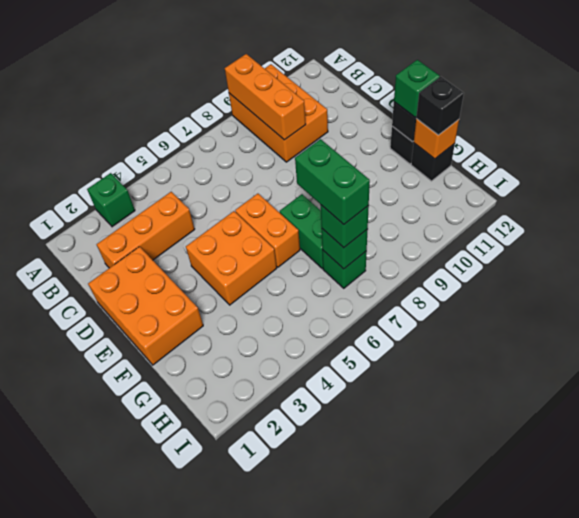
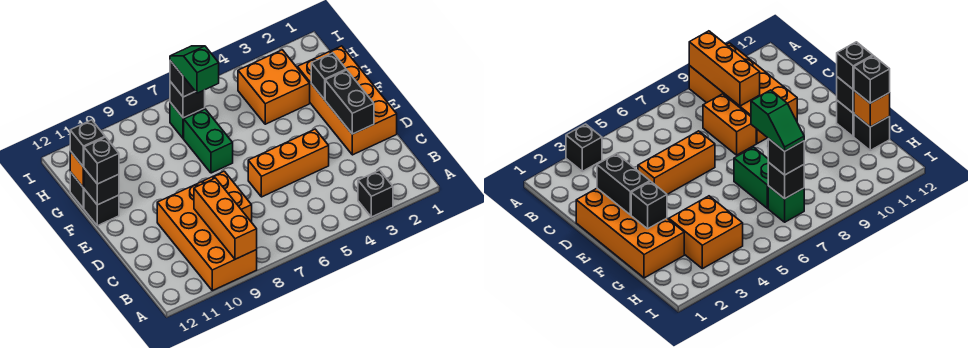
green brick A3 level 1 -> black brick A3 level 1
orange brick A9:C10 level 1 -> orange brick A9:D10 level 1
orange brick C2:C4 level 1 -> orange brick D4:D6 level 1
orange brick D1:F2 level 1 -> orange brick D1:G2 level 1
none -> black brick D2:E2 level 2
orange brick E4:F5 level 1 -> orange brick G3:H4 level 1
orange brick E6:F6 level 1 -> orange brick C8:D8 level 1
none -> black brick F2 level 2
green brick F12 level 3 -> black brick F12 level 3
green brick G7:H7 level 4 -> green slope G7:H7 level 4 top G
green brick H7 level 2 -> black brick H7 level 2
green brick H7 level 3 -> black brick H7 level 3

